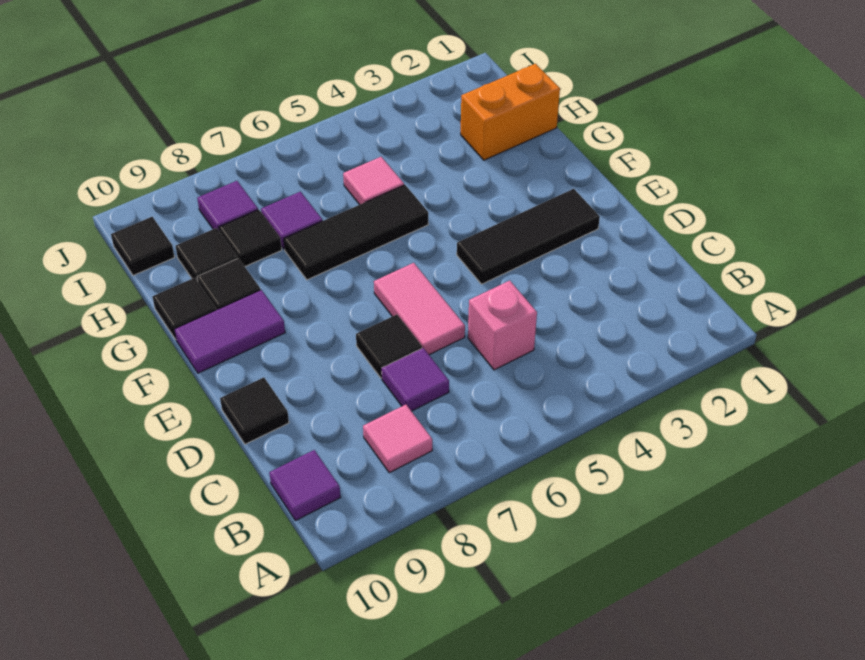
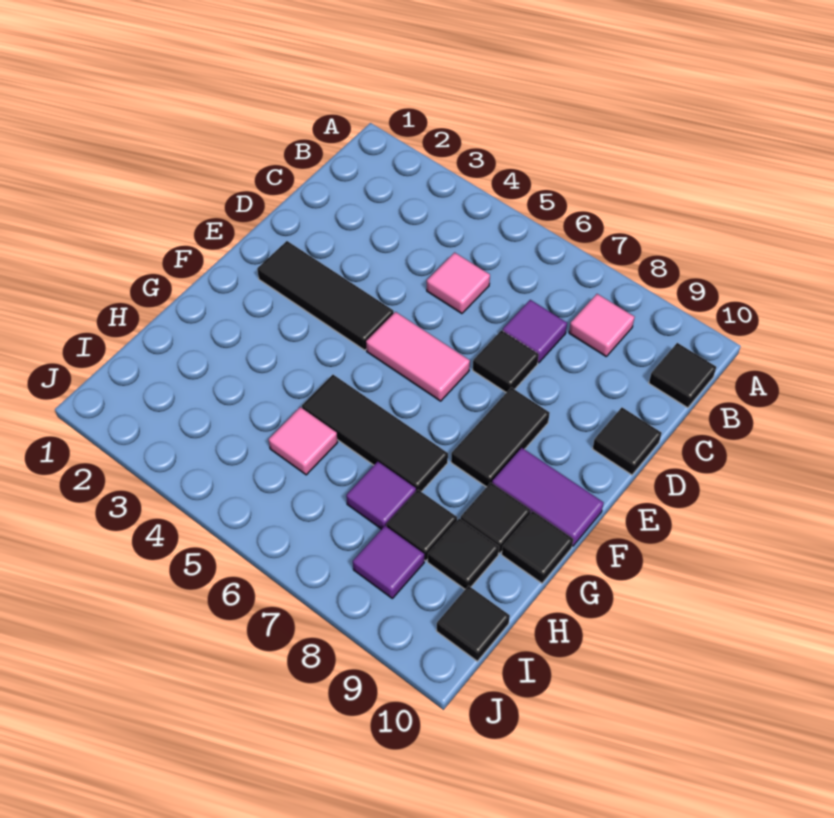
purple tile B10 level 1 -> black tile B10 level 1
pink brick C5 level 1 -> pink tile C5 level 1
pink tile D6:E6 level 1 -> pink tile E5:E6 level 1
none -> black tile E8:F8 level 1
orange brick H1:H2 level 1 -> none

